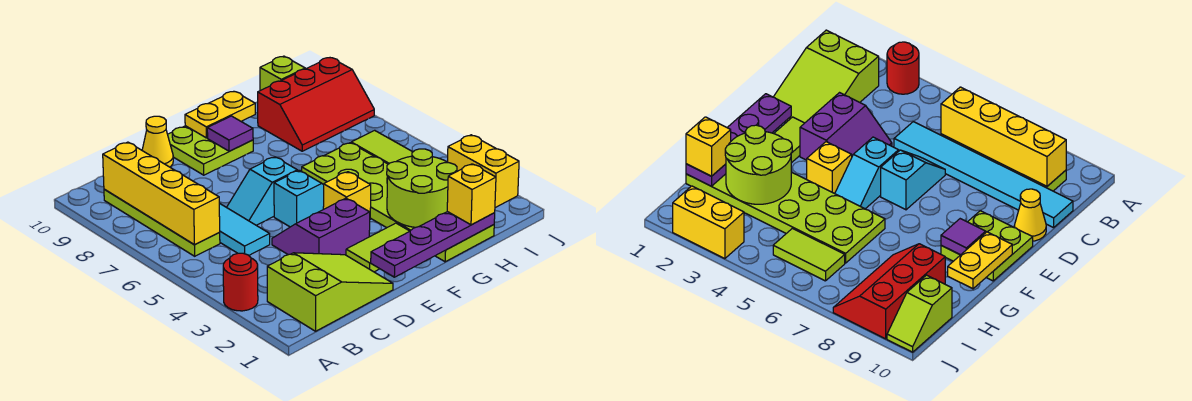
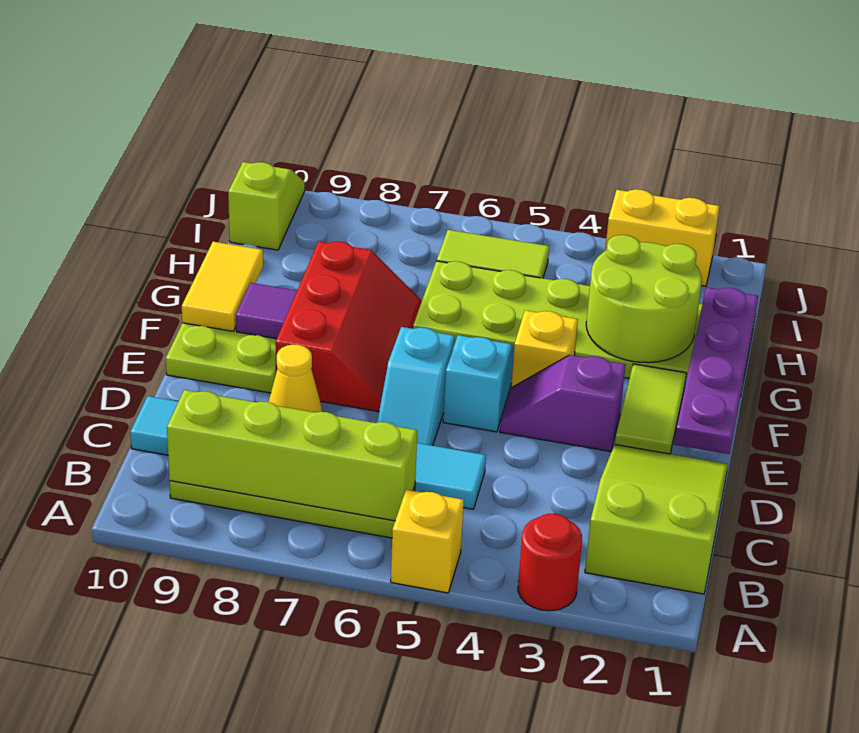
yellow brick B6:B9 level 2 -> lime brick B6:B9 level 2
purple slope D3:E4 level 1 top 3 -> purple slope E3:E4 level 1 top 3
yellow cone D10 level 1 -> yellow cone D8 level 1
yellow plate F10:G10 level 2 -> yellow tile F10:G10 level 2
yellow brick H1 level 3 -> yellow brick A5 level 1
red slope H8:J9 level 1 top 9 -> red slope E7:G8 level 1 top 8

